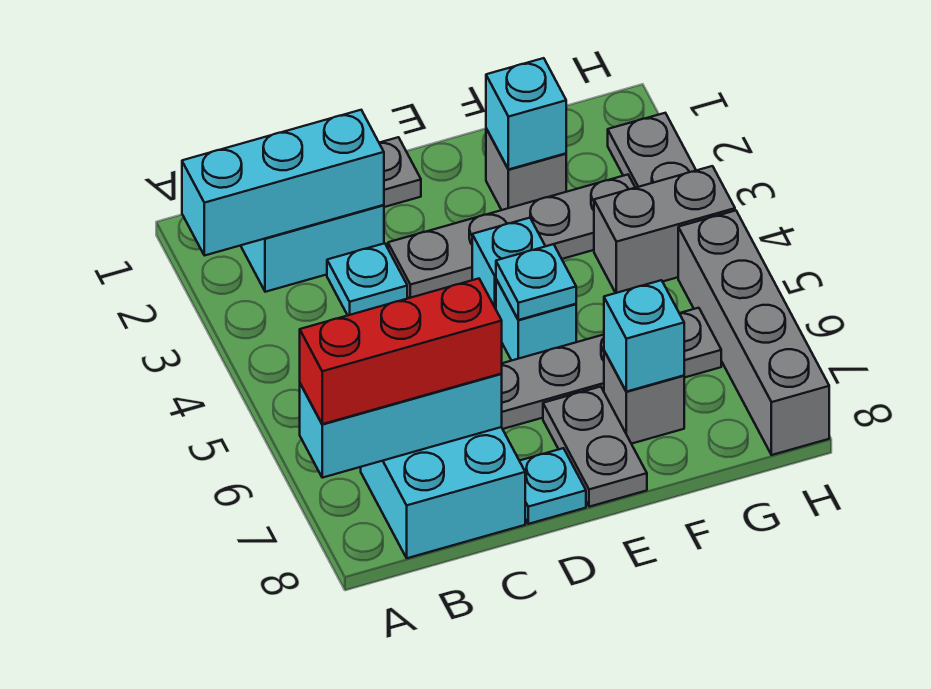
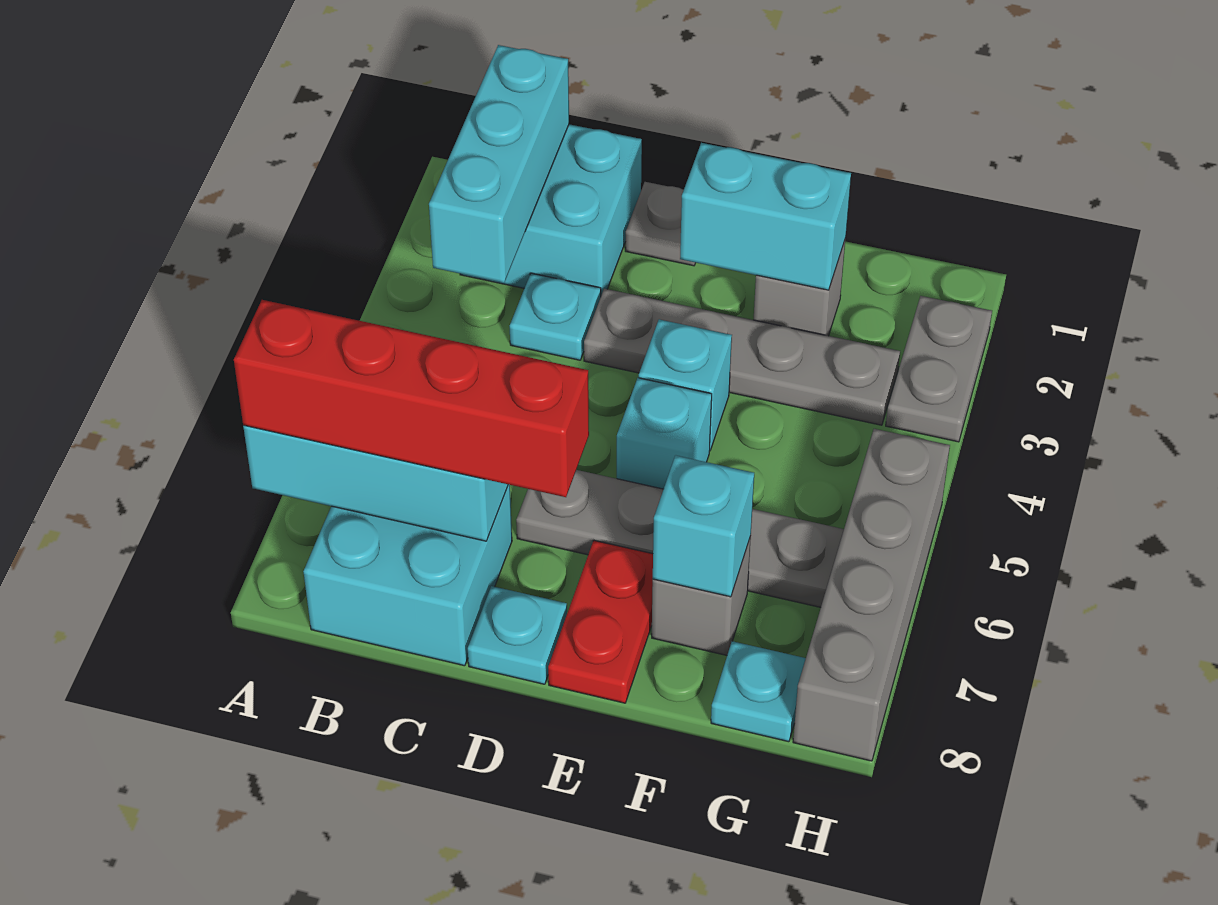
cyan brick A2:C2 level 2 -> cyan brick B1:B3 level 2
red brick A7:C7 level 3 -> red brick A7:D7 level 3
cyan plate E5 level 2 -> cyan plate G8 level 1
grey plate E7:E8 level 1 -> red plate E7:E8 level 1
cyan brick F2 level 2 -> cyan brick E2:F2 level 2
grey brick G4:H4 level 1 -> none

